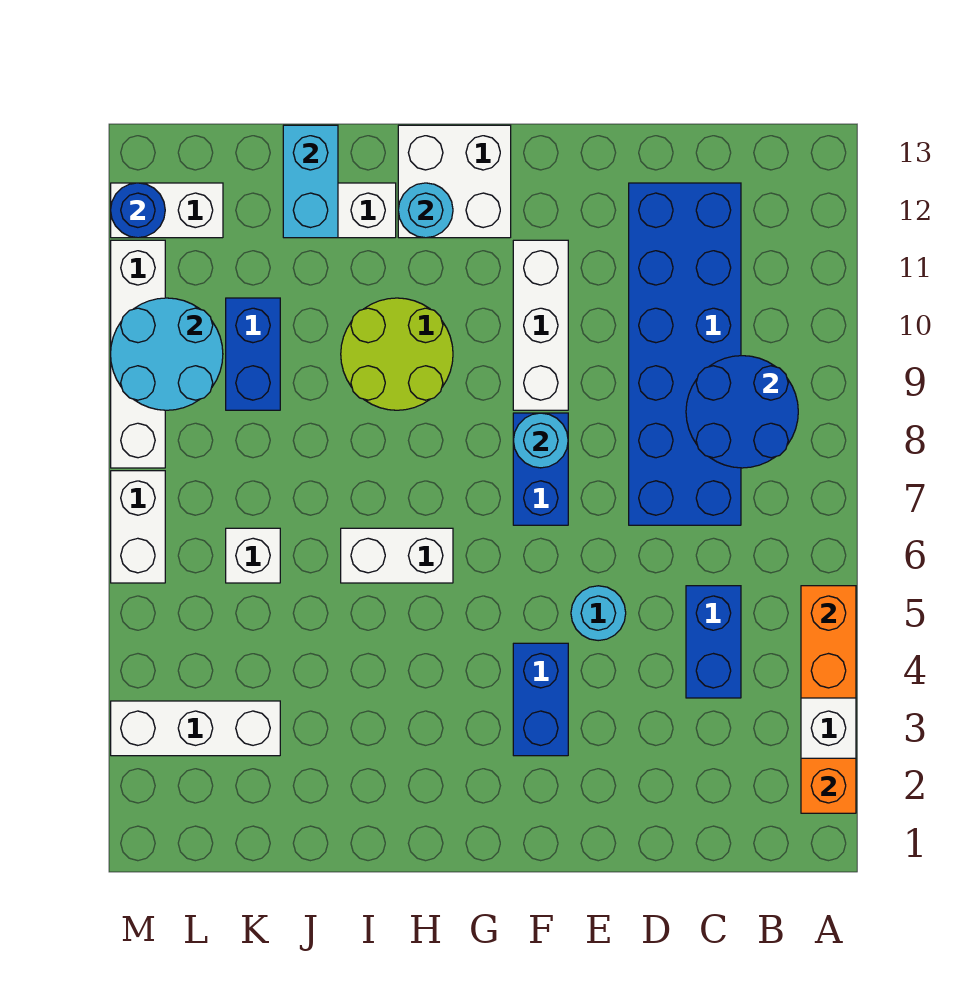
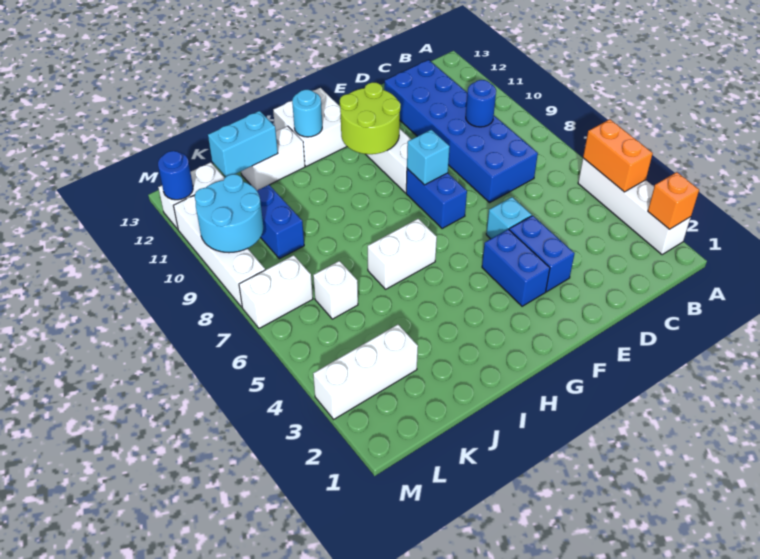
blue round brick B8:C9 level 2 -> blue round brick C9 level 2
blue brick C4:C5 level 1 -> blue brick E3:E4 level 1
cyan round brick E5 level 1 -> cyan brick E5 level 1
cyan round brick F8 level 2 -> cyan brick F8 level 2
lime round brick H9:I10 level 1 -> lime round brick F10:G11 level 2
cyan brick J12:J13 level 2 -> cyan brick J12:K12 level 2
white brick M6:M7 level 1 -> white brick L7:M7 level 1

